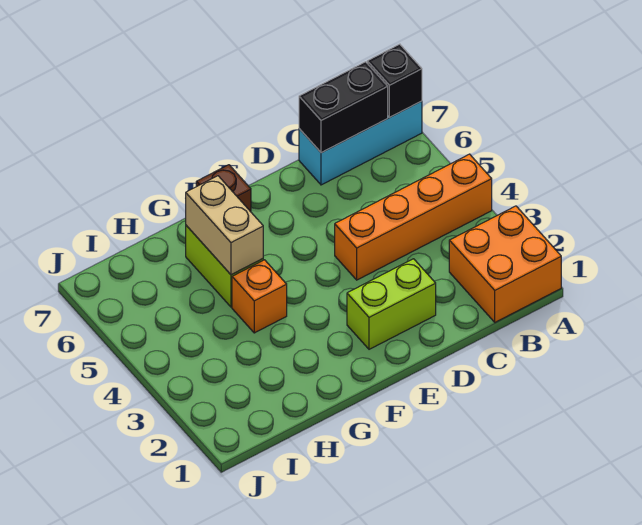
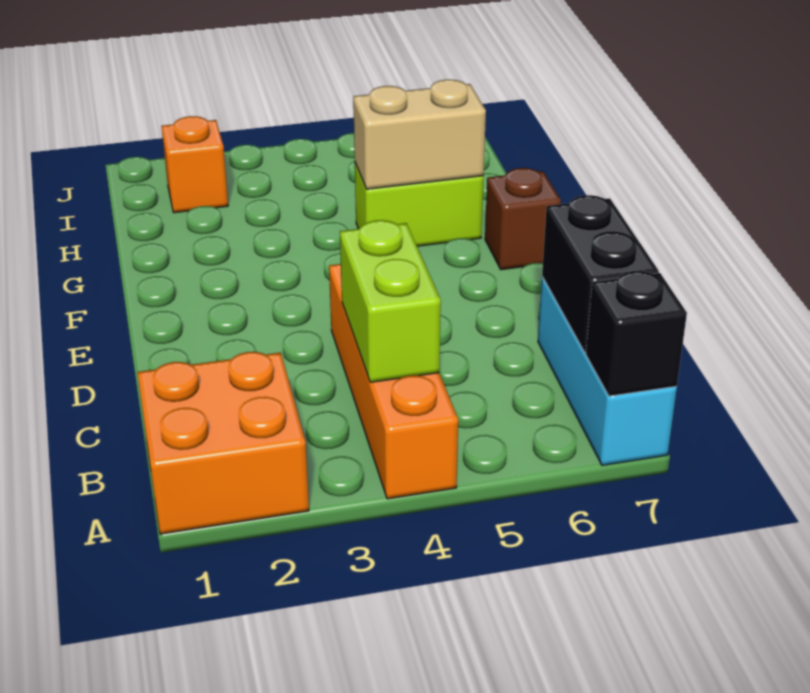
lime brick D2:E2 level 1 -> lime brick B4:C4 level 2
orange brick G4 level 1 -> orange brick I2 level 1

